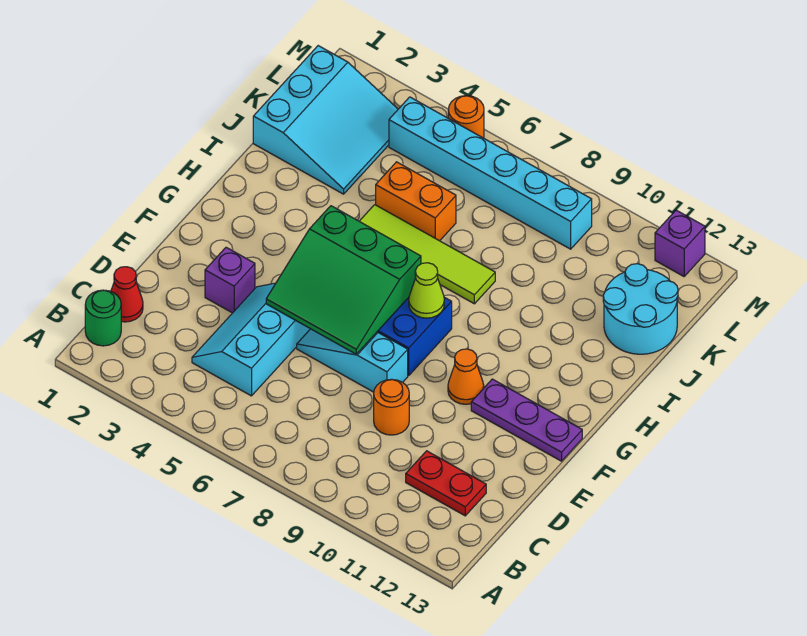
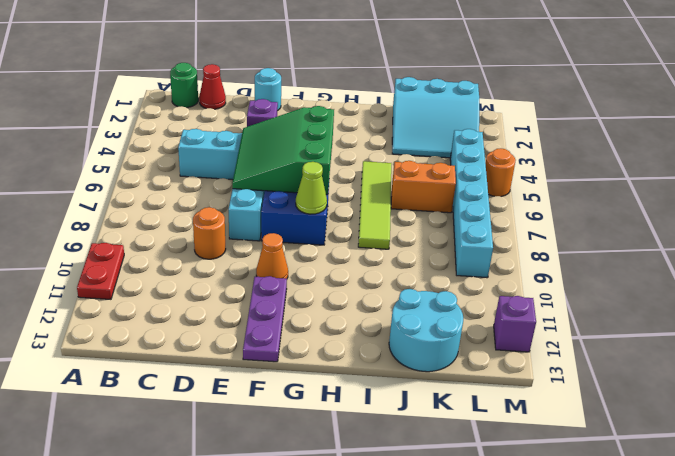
red plate C11:C12 level 1 -> red plate A10:A11 level 1
none -> cyan round brick E1 level 1
orange brick J5:J6 level 1 -> orange brick J6:K6 level 1

